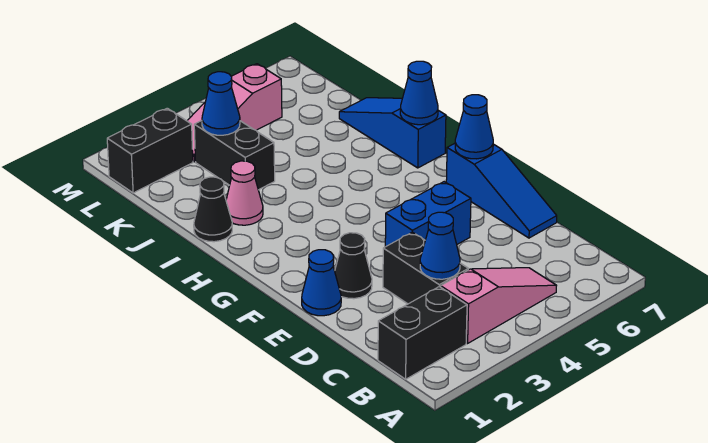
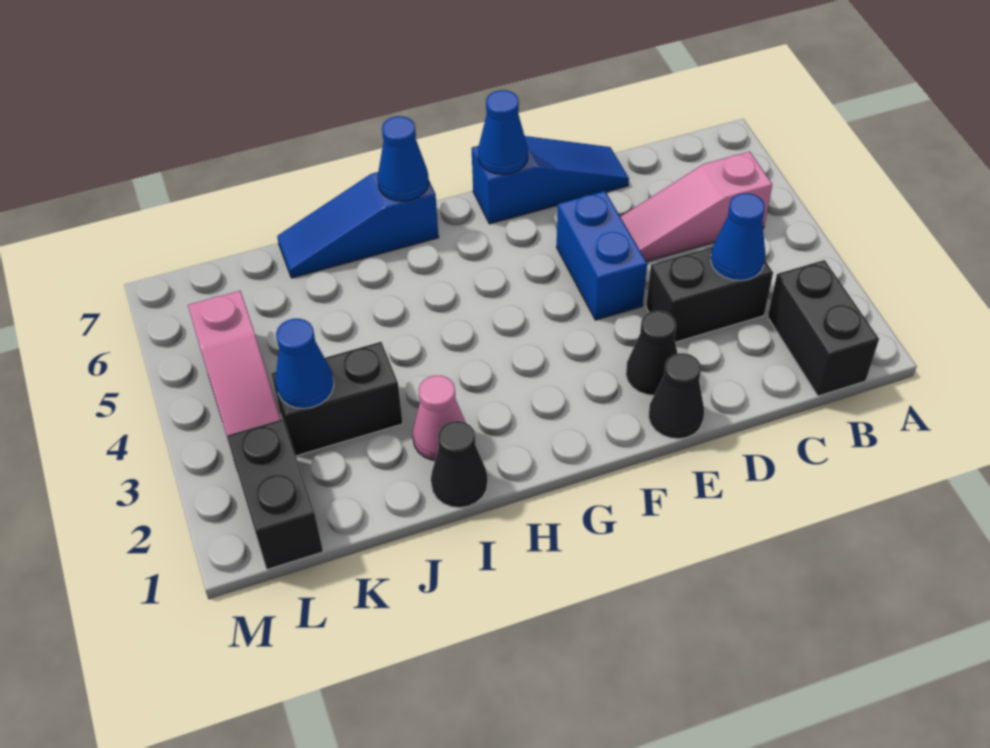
pink slope B3:B5 level 1 top 3 -> pink slope B5:D5 level 1 top B
blue cone E1 level 1 -> black cone E1 level 1

